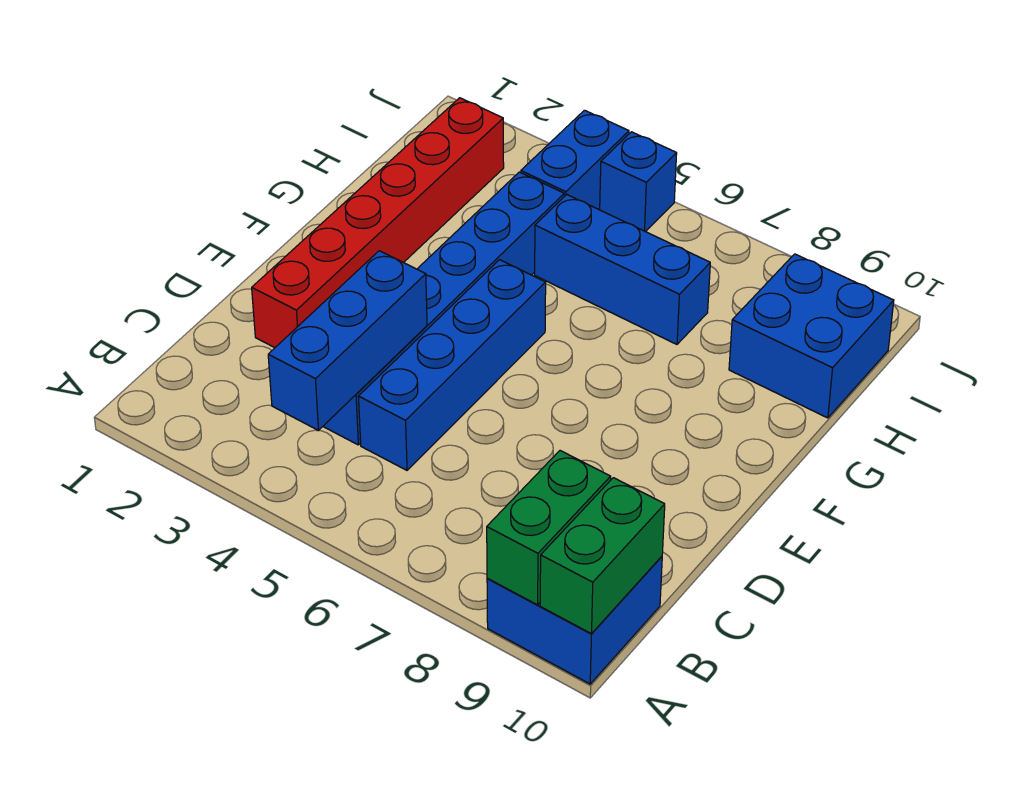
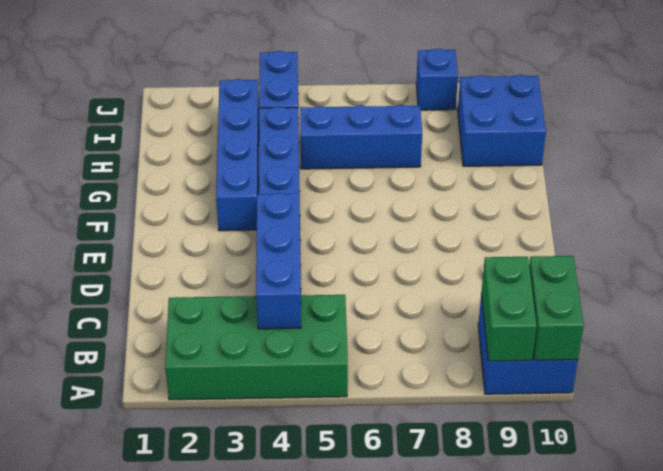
none -> green brick A2:B5 level 1
blue brick C5:F5 level 1 -> blue brick F3:I3 level 1
red brick D2:I2 level 1 -> none
blue brick J5 level 1 -> blue brick J8 level 1

